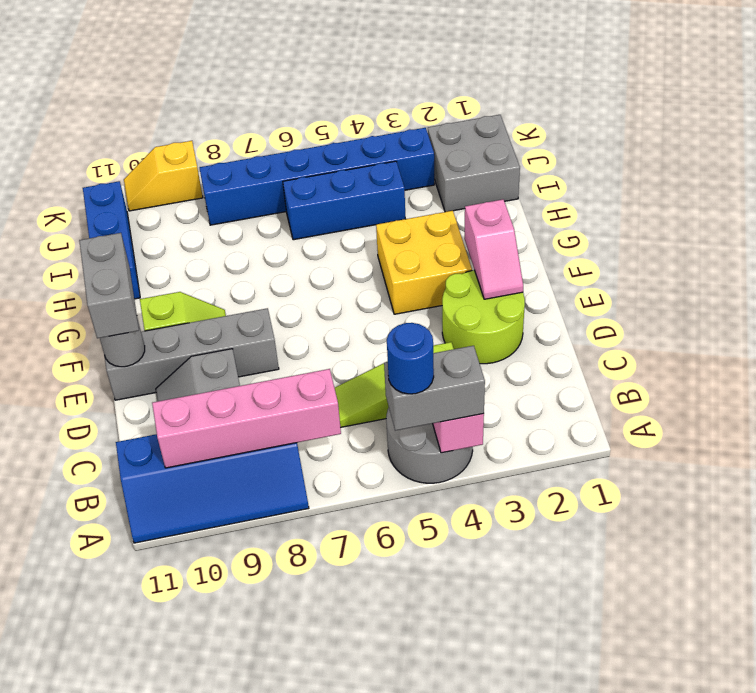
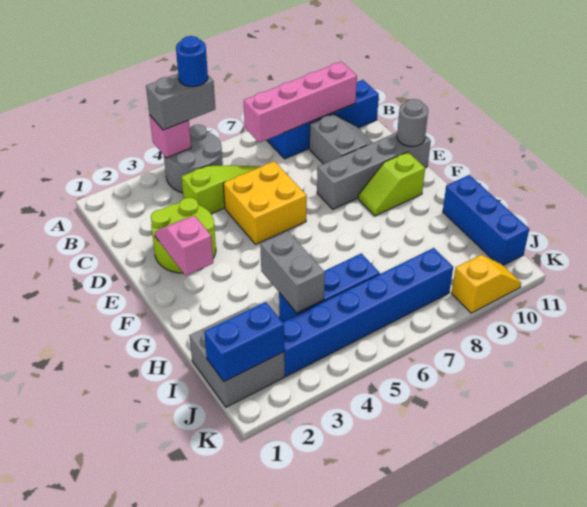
grey brick E11:F11 level 3 -> grey brick H4:I4 level 2
yellow brick F3:G4 level 1 -> yellow brick D5:E6 level 1
none -> blue brick J1:J2 level 2

